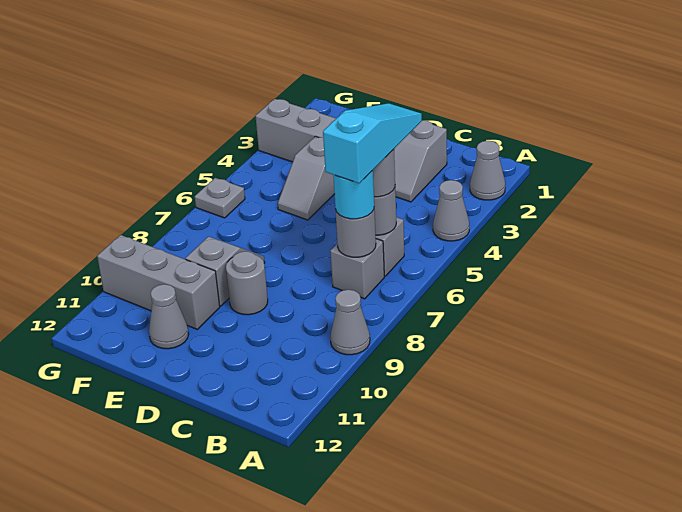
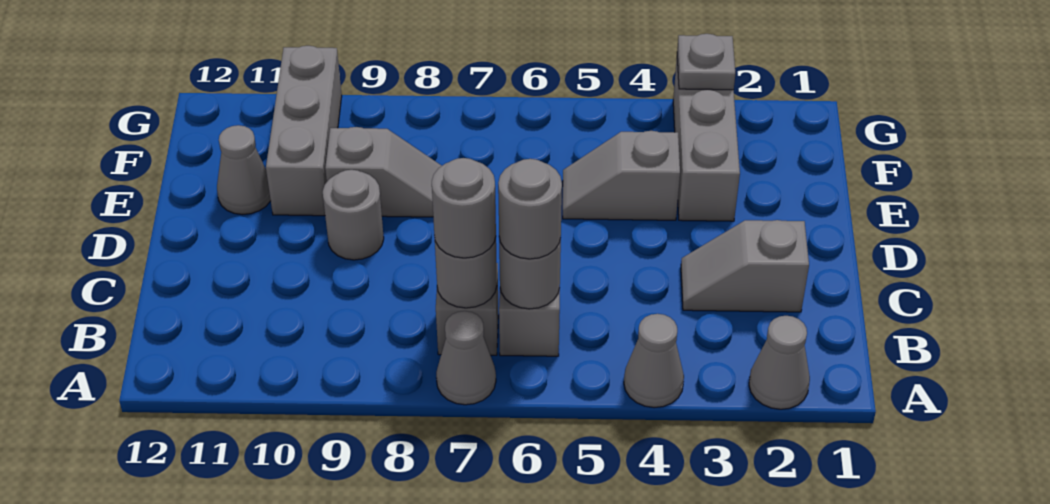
grey cone A9 level 1 -> grey cone A7 level 1
cyan slope B5:B7 level 4 top 7 -> none
cyan round brick B7 level 3 -> grey round brick B7 level 3
grey plate G6 level 1 -> grey plate G3 level 2

